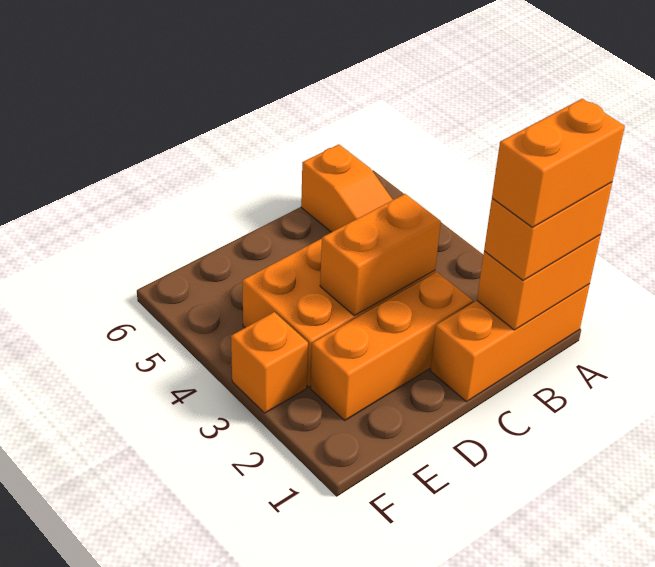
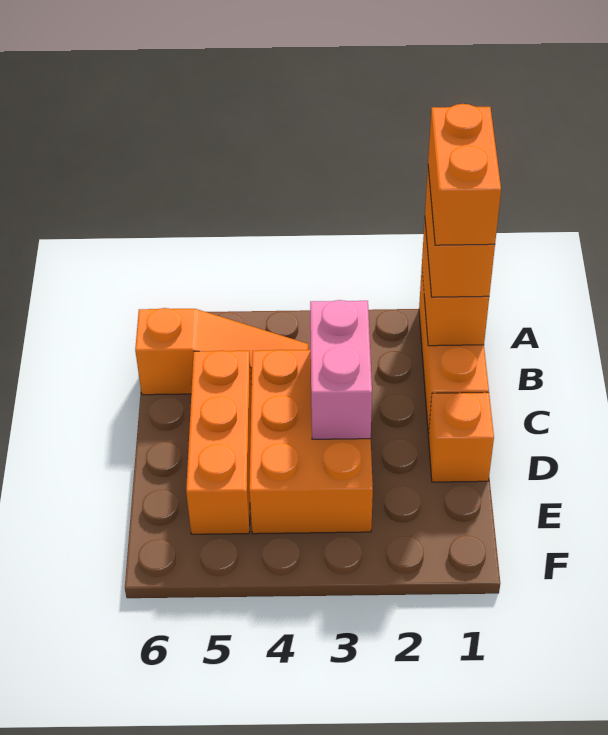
orange brick C2:E2 level 1 -> orange brick C5:E5 level 1
orange brick C3:D3 level 2 -> pink brick C3:D3 level 2
orange brick F3 level 1 -> orange brick D1 level 1

